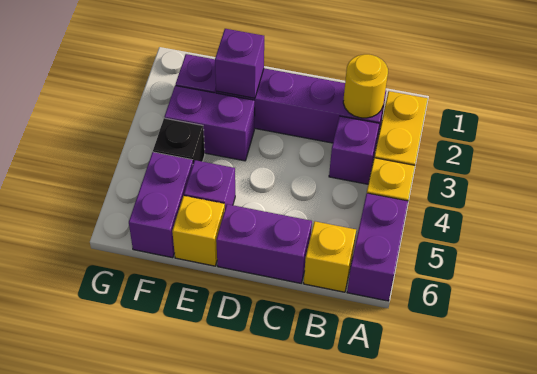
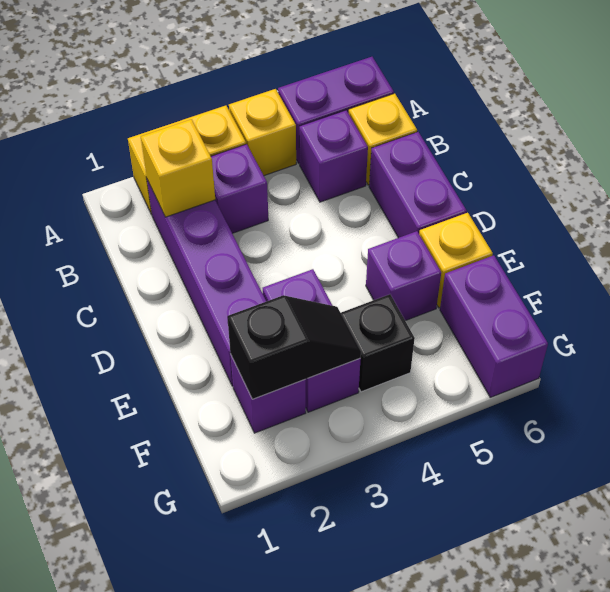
yellow round brick B2 level 2 -> yellow brick B2 level 2
purple brick E2 level 2 -> purple brick B5 level 1
none -> black slope F2:F3 level 2 top 2
purple brick F5:F6 level 1 -> purple brick F6:G6 level 1

